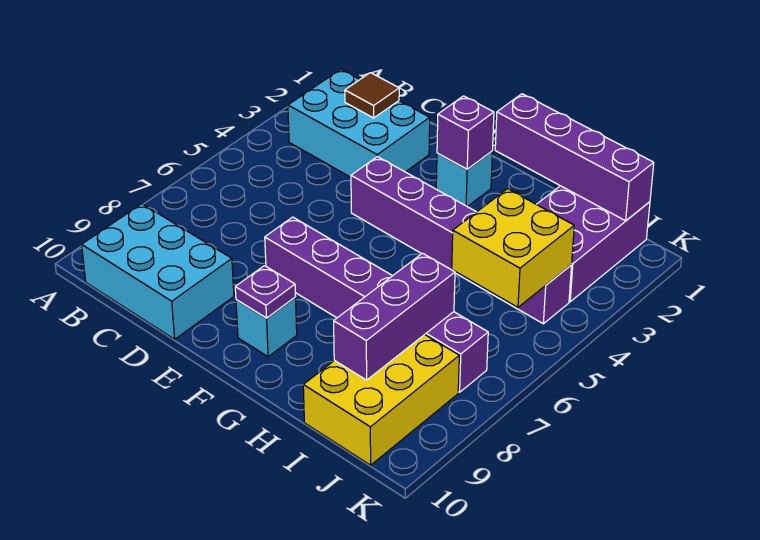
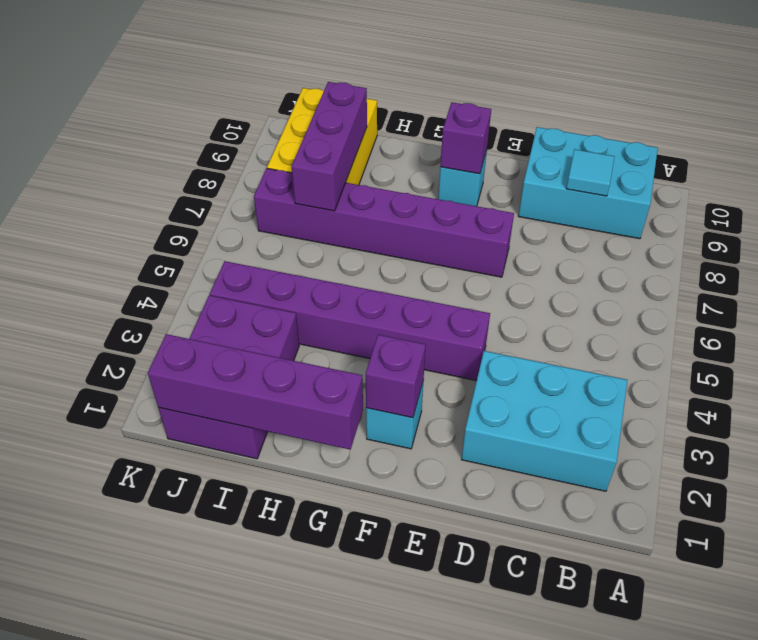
brown tile C2 level 2 -> none
none -> cyan tile C9 level 2
purple plate F9 level 2 -> purple brick F9 level 2
yellow brick I4:J5 level 2 -> none

